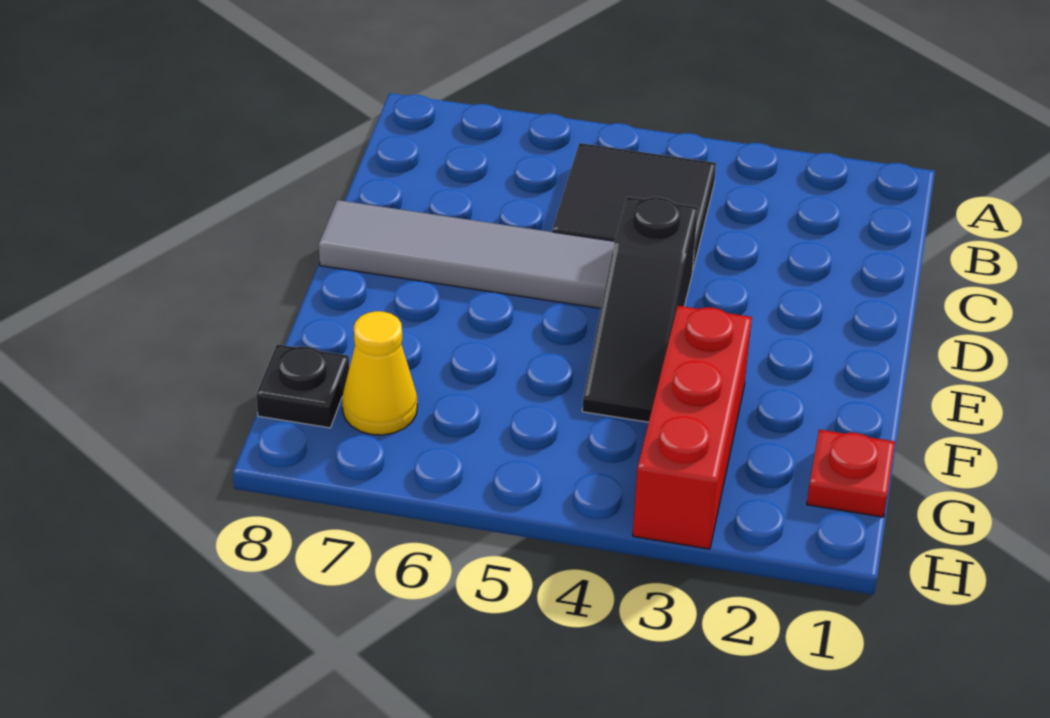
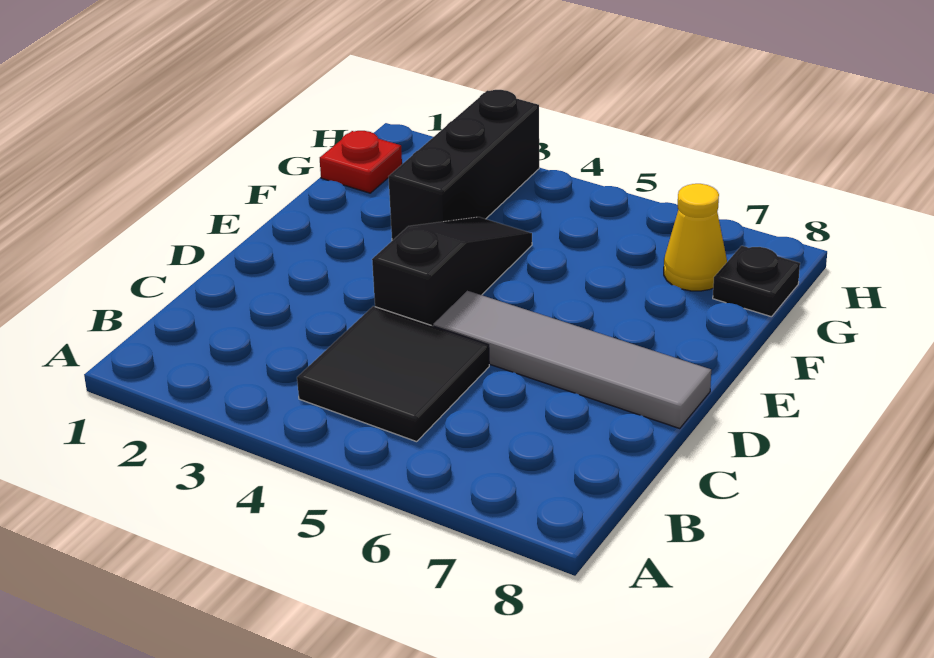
red brick F3:H3 level 1 -> black brick F3:H3 level 1

